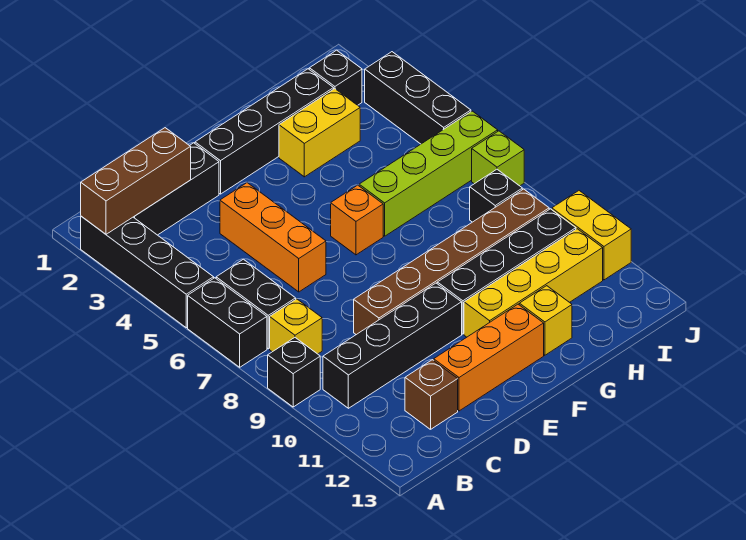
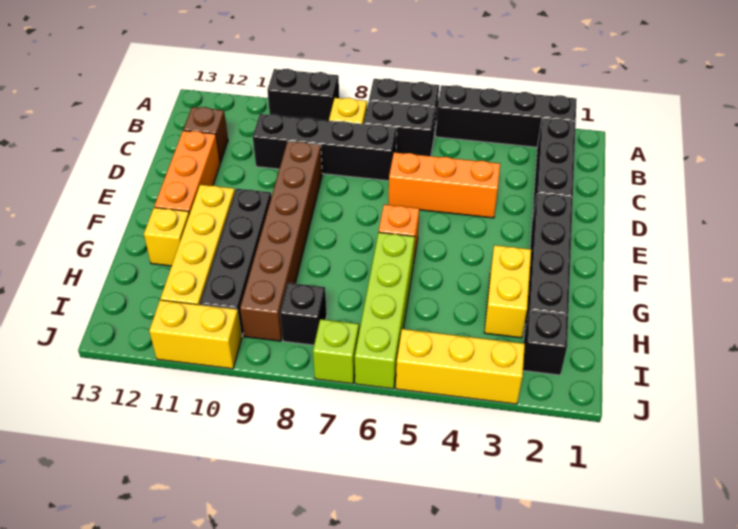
brown brick A2:C2 level 2 -> none
black brick A9 level 1 -> black brick A9:A10 level 1
black brick B10:E10 level 1 -> black brick C7:C10 level 1
black brick J3:J5 level 1 -> yellow brick J3:J5 level 1

